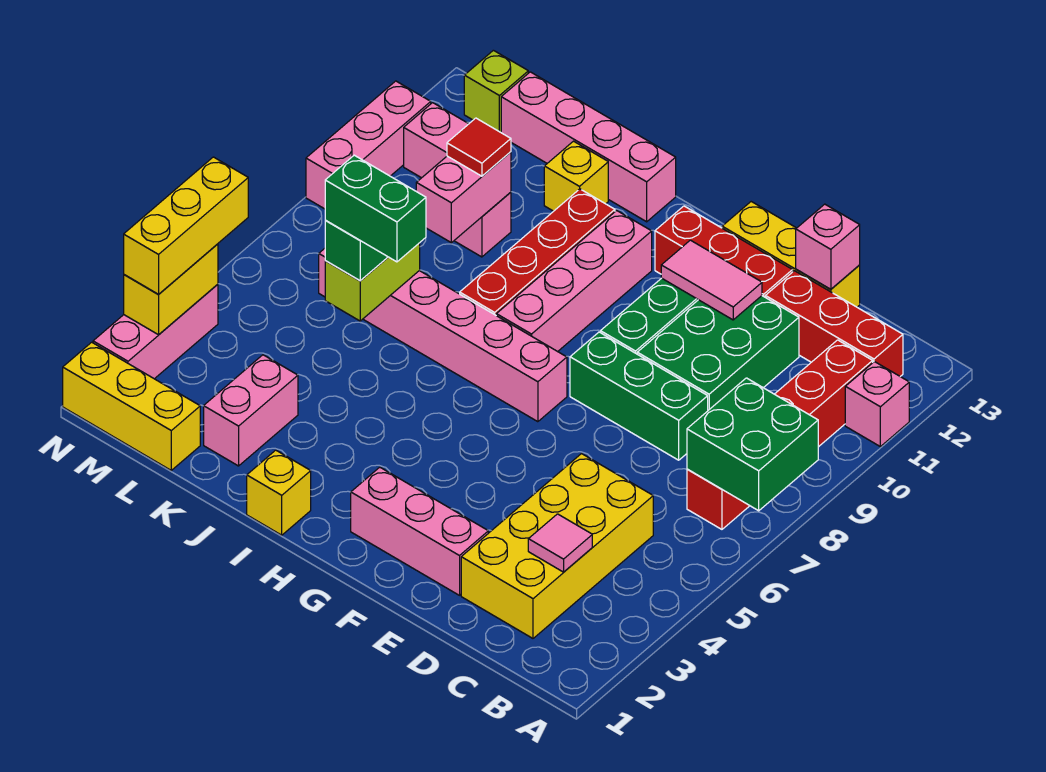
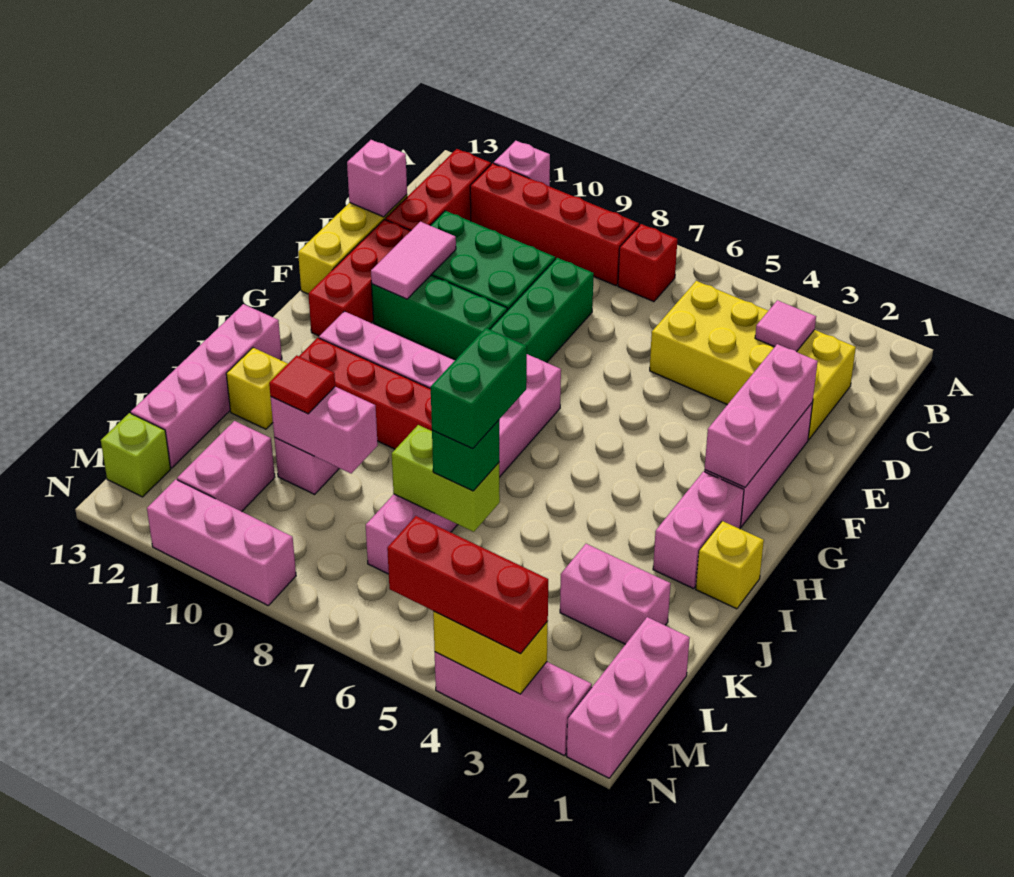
green brick A7:B8 level 2 -> none
none -> pink brick E2:G2 level 2
none -> pink brick H2:I2 level 1
yellow brick L1:N1 level 1 -> pink brick L1:N1 level 1
yellow brick N3:N5 level 3 -> red brick N3:N5 level 3

